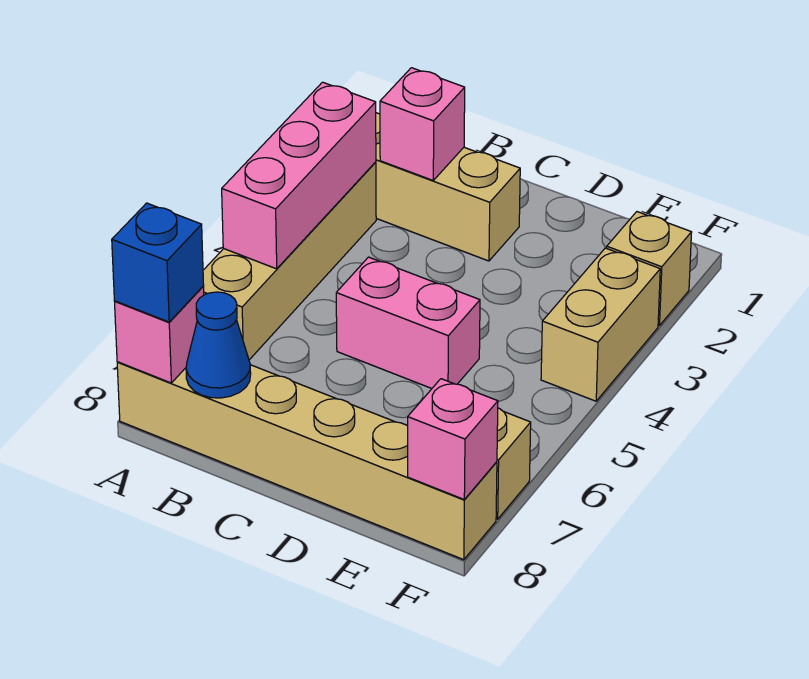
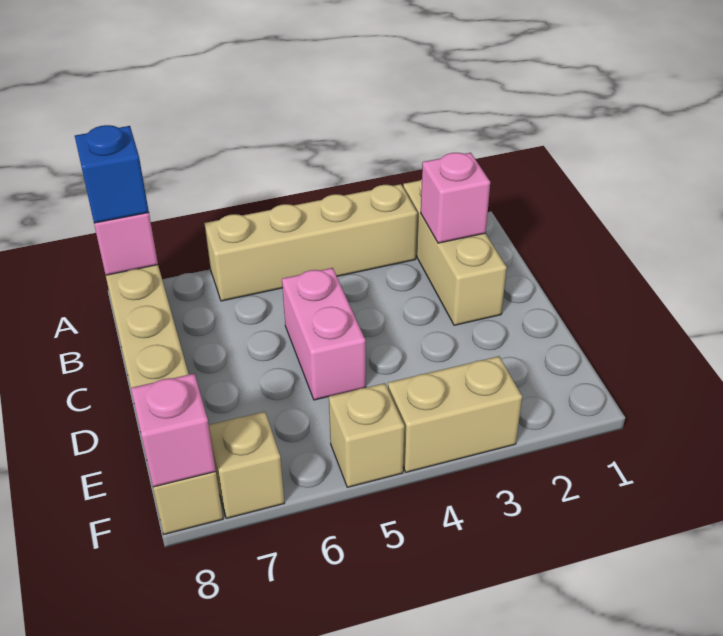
pink brick A3:A5 level 2 -> none
blue cone B8 level 2 -> none
tan brick F2 level 1 -> tan brick F5 level 1

